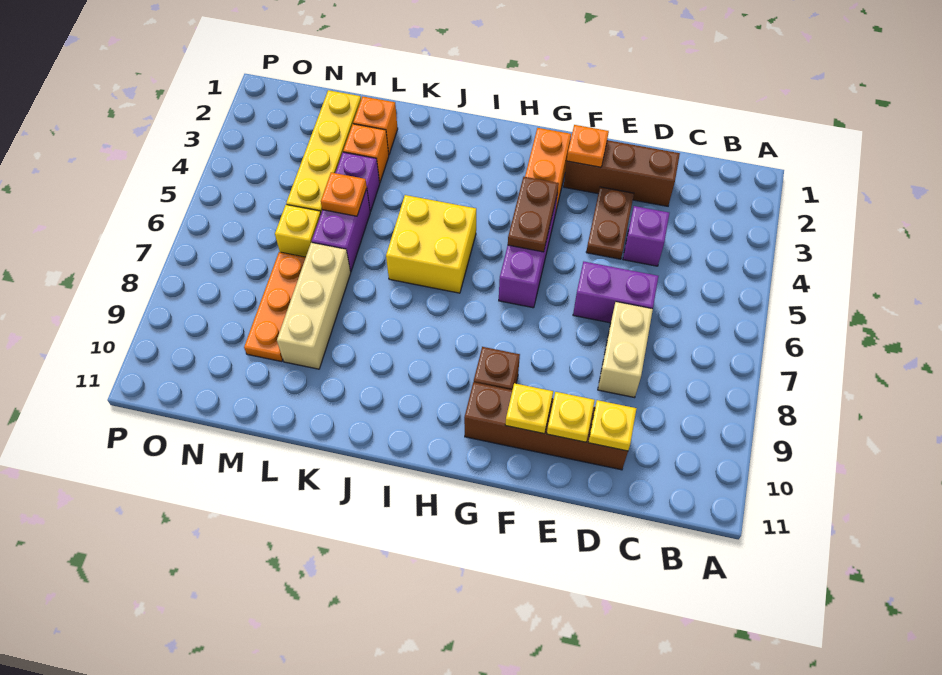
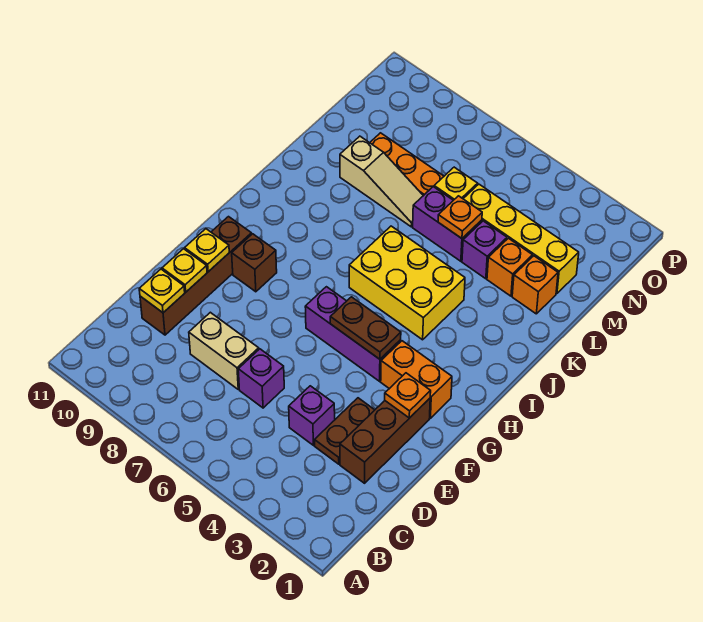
purple brick D6:E6 level 1 -> purple brick D6 level 1
brown plate E3:E4 level 1 -> brown plate D3:E3 level 1
yellow brick I5:J6 level 1 -> yellow brick I4:J6 level 1
tan brick L7:L9 level 1 -> tan slope L7:L9 level 1 top 9

